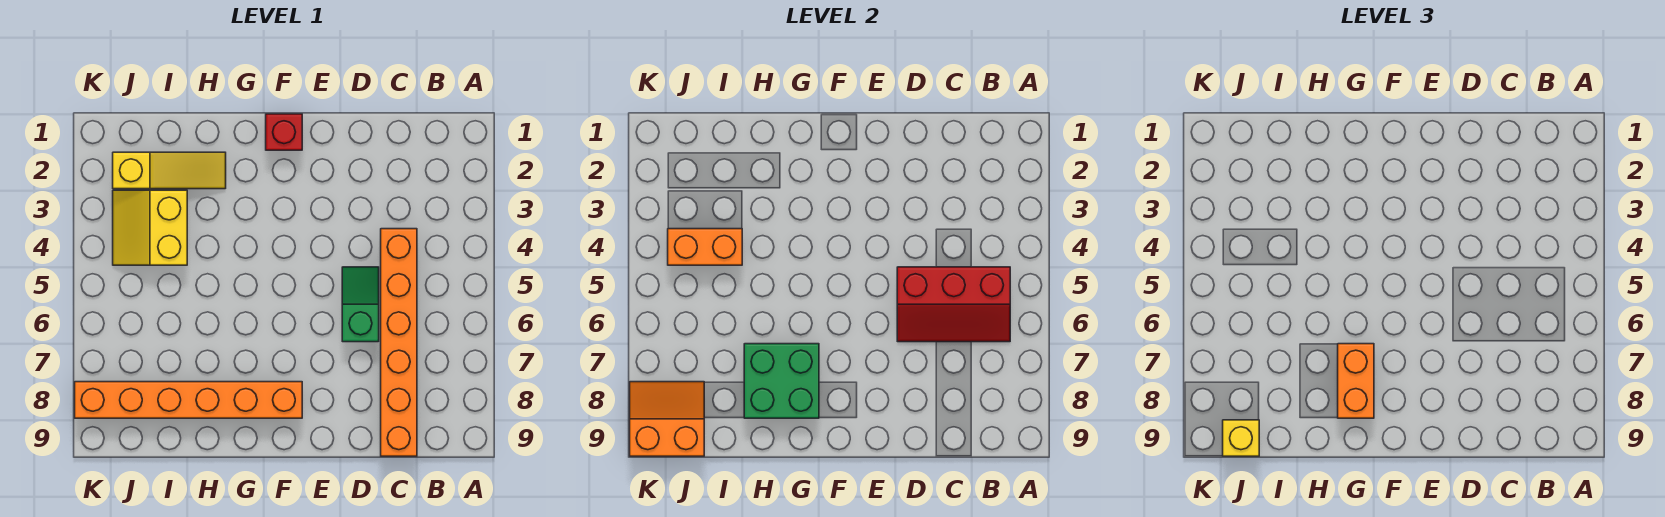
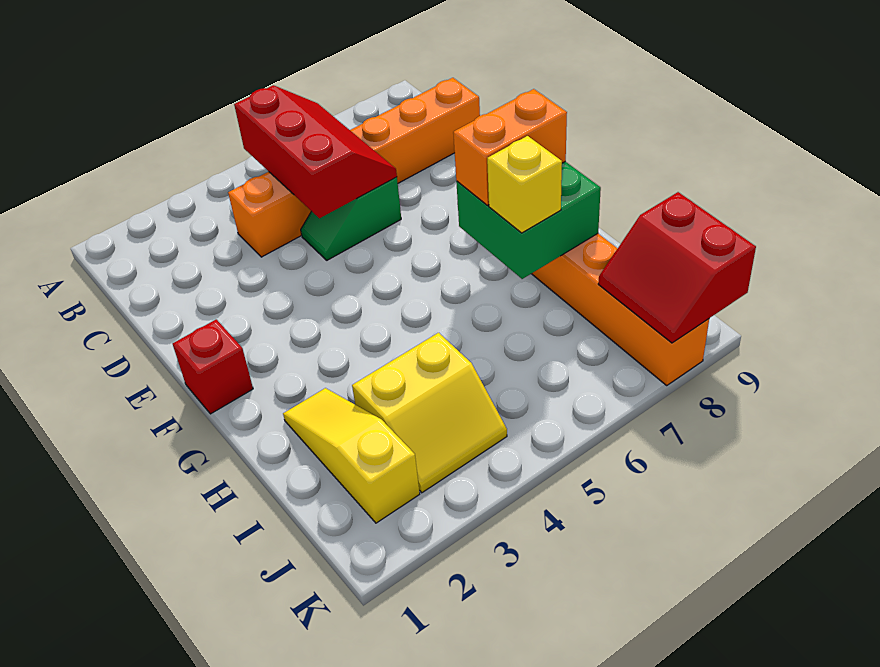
orange brick I4:J4 level 2 -> none
orange slope J8:K9 level 2 top 9 -> red slope J8:K9 level 2 top 9
yellow brick J9 level 3 -> yellow brick H7 level 3

